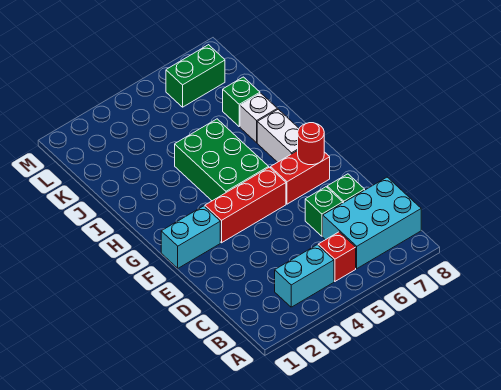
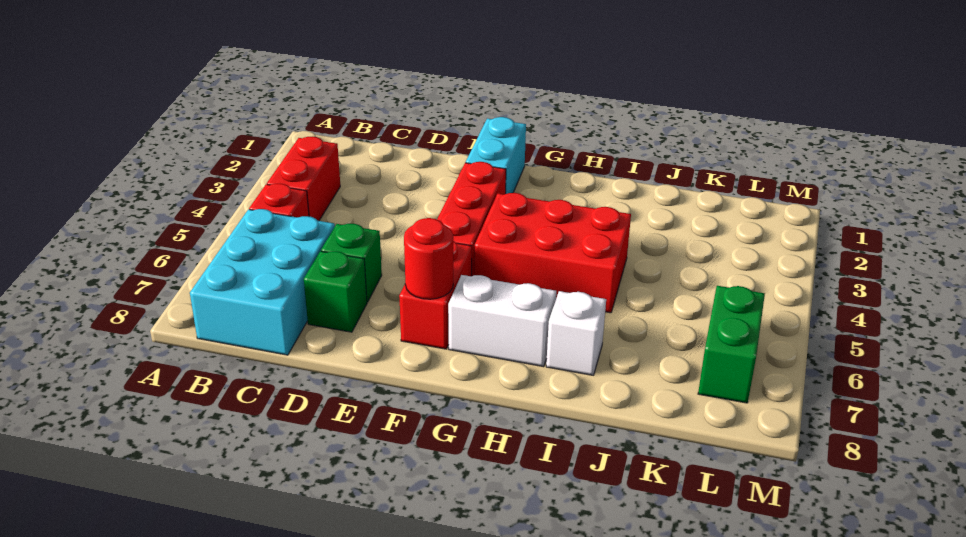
cyan brick B3:B4 level 1 -> red brick B3:B4 level 1
green brick G4:I5 level 1 -> red brick G4:I5 level 1
green brick J7 level 1 -> none

